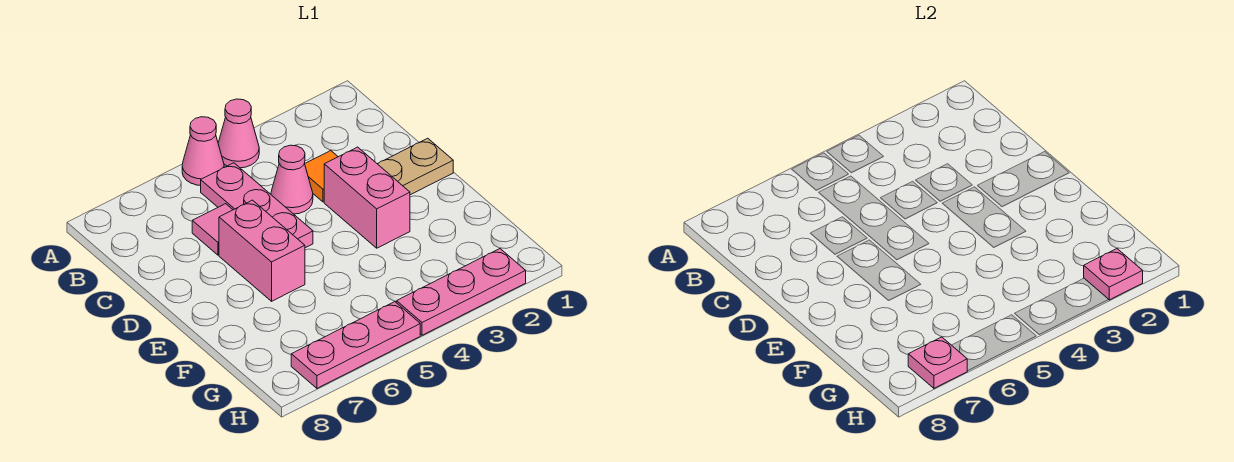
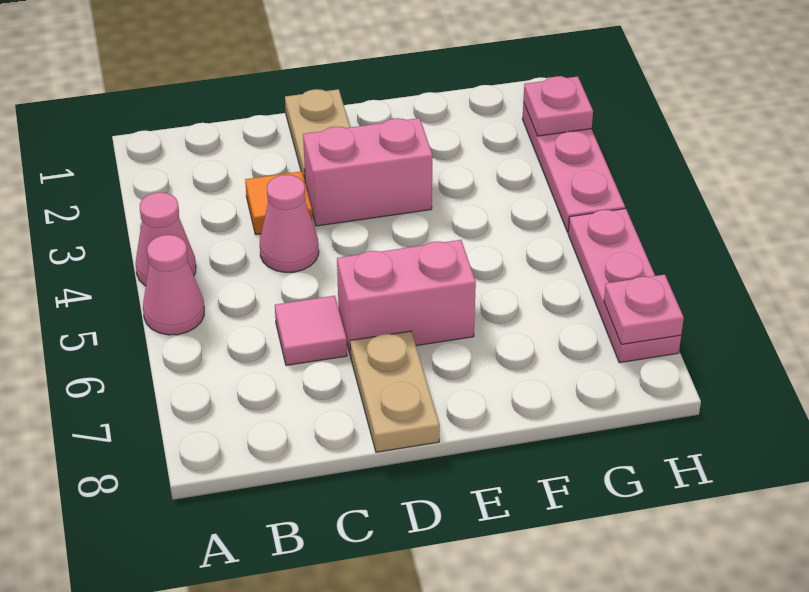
pink plate B5:D5 level 1 -> none
none -> tan plate D7:D8 level 1

